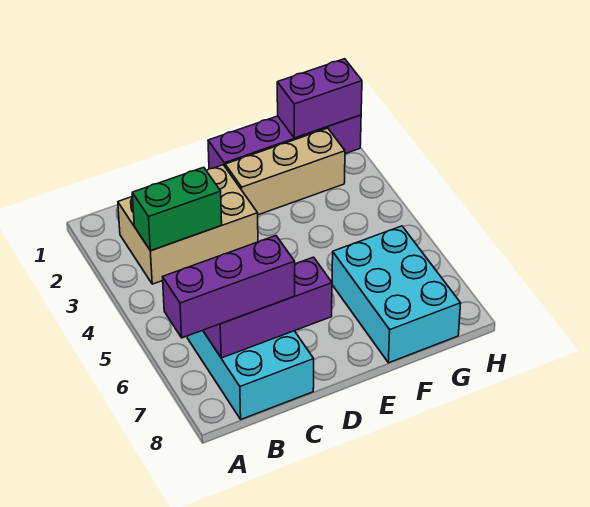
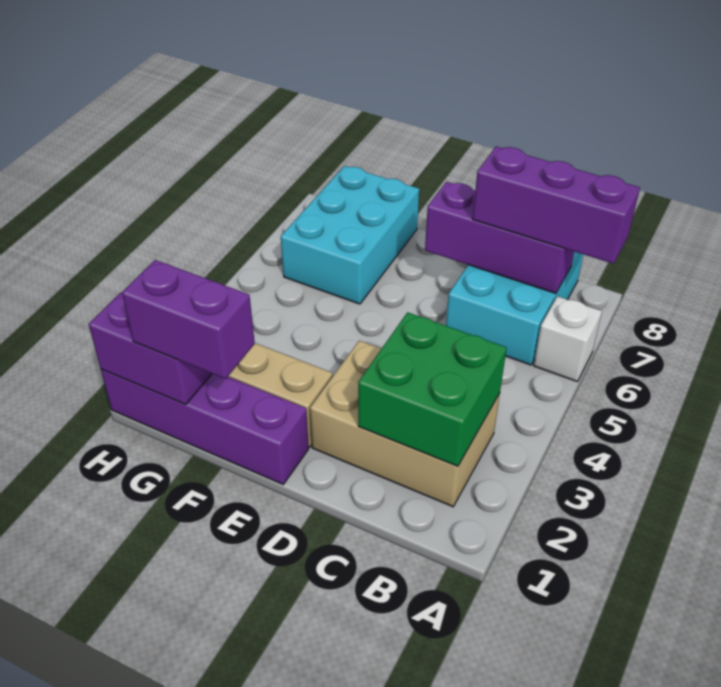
none -> white brick A6 level 1
green brick B3:C3 level 2 -> green brick B2:C3 level 2
none -> purple brick F1:G1 level 3

